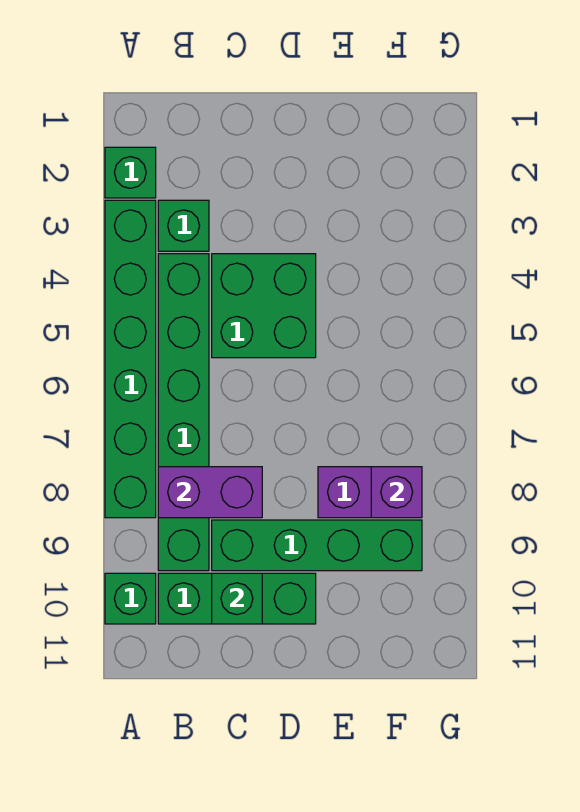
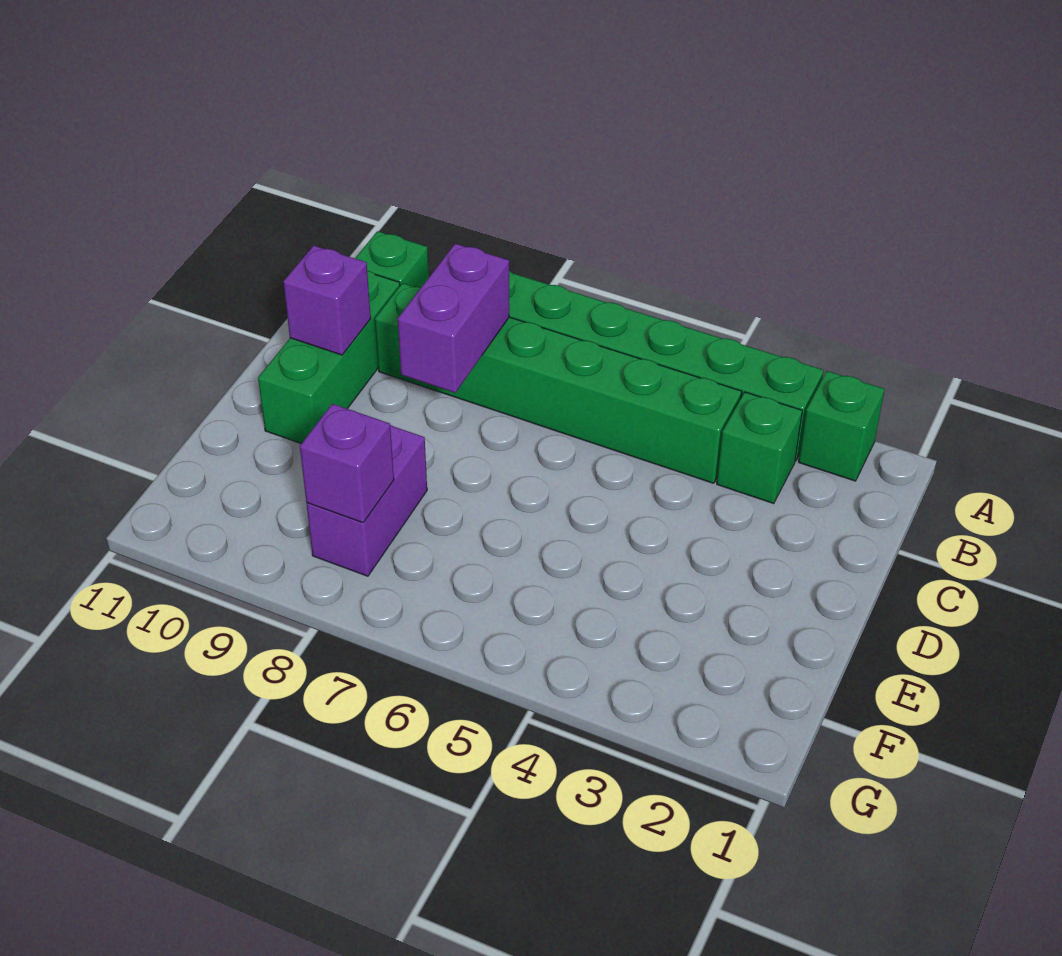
green brick C4:D5 level 1 -> none
green brick C9:F9 level 1 -> none
green brick C10 level 2 -> purple brick C10 level 2

